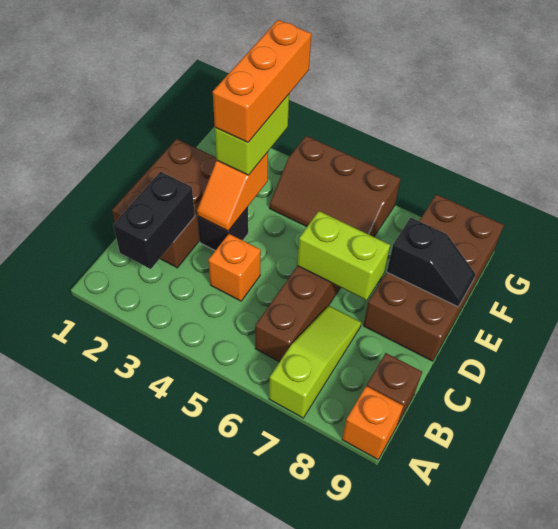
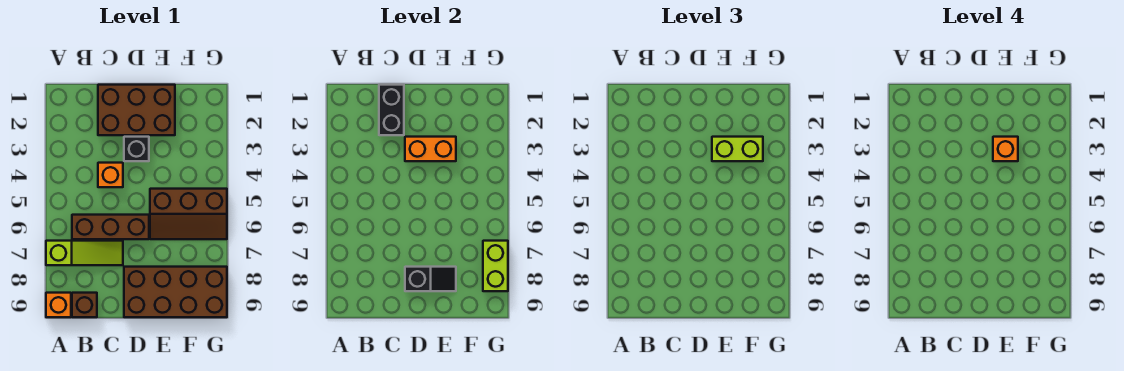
black brick B2:C2 level 2 -> black brick C1:C2 level 2
orange slope D3:E3 level 2 top E -> orange brick D3:E3 level 2
lime brick D6:D7 level 2 -> lime brick G7:G8 level 2
orange brick E3:G3 level 4 -> orange brick E3 level 4
black slope E8:E9 level 2 top 8 -> black slope D8:E8 level 2 top D
brown slope F4:G6 level 1 top G -> brown slope E5:G6 level 1 top 5

